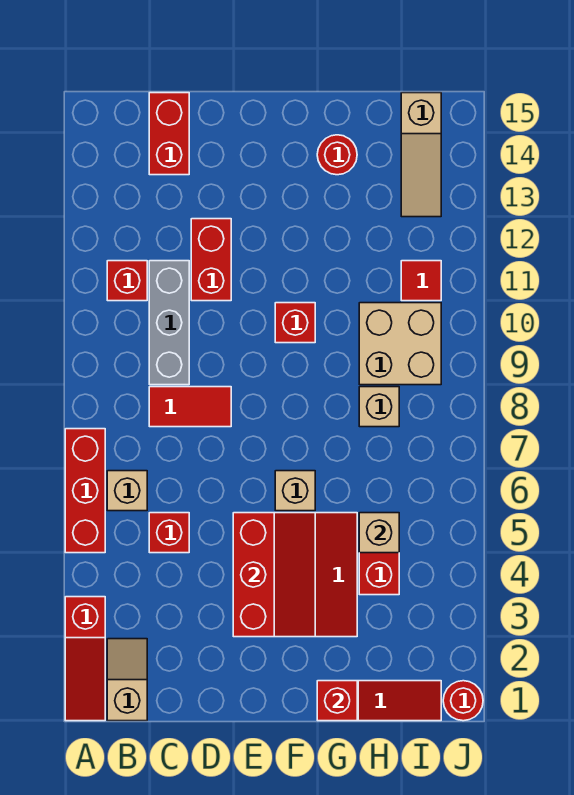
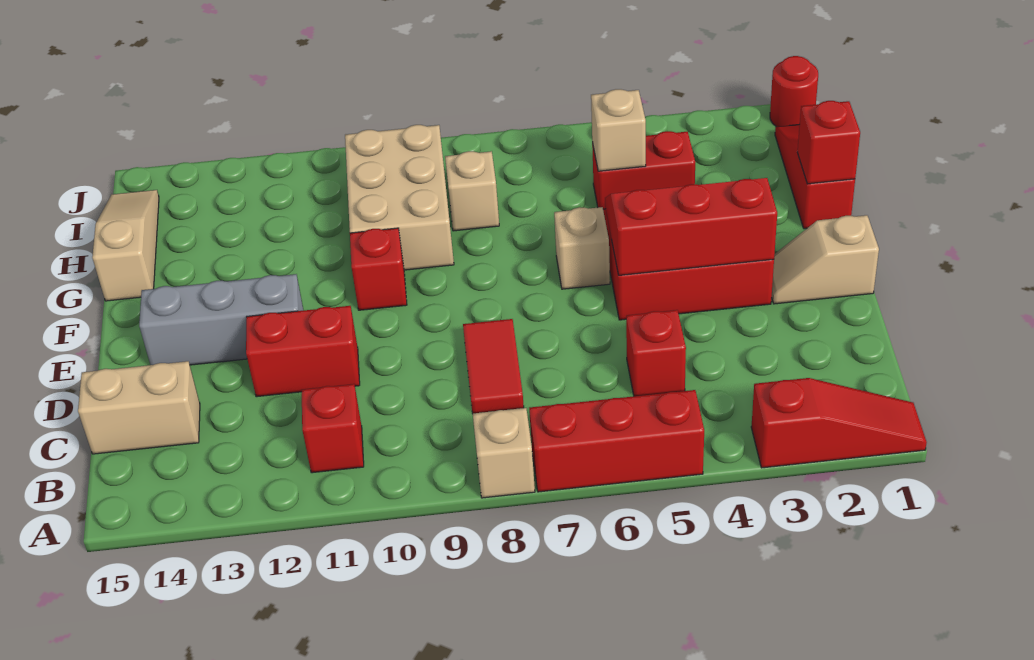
tan slope B1:B2 level 1 top 1 -> tan slope E1:E2 level 1 top 1
tan brick B6 level 1 -> tan brick A8 level 1
grey brick C9:C11 level 1 -> grey brick E12:E14 level 1
red brick C14:C15 level 1 -> tan brick C14:C15 level 1
red round brick G14 level 1 -> none
tan brick H9:I10 level 1 -> tan brick G9:I10 level 1
red tile I11 level 1 -> none
tan slope I13:I15 level 1 top 15 -> tan slope G15:I15 level 1 top G

